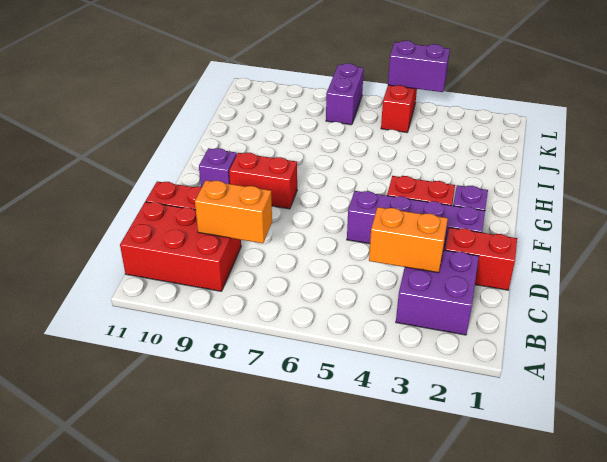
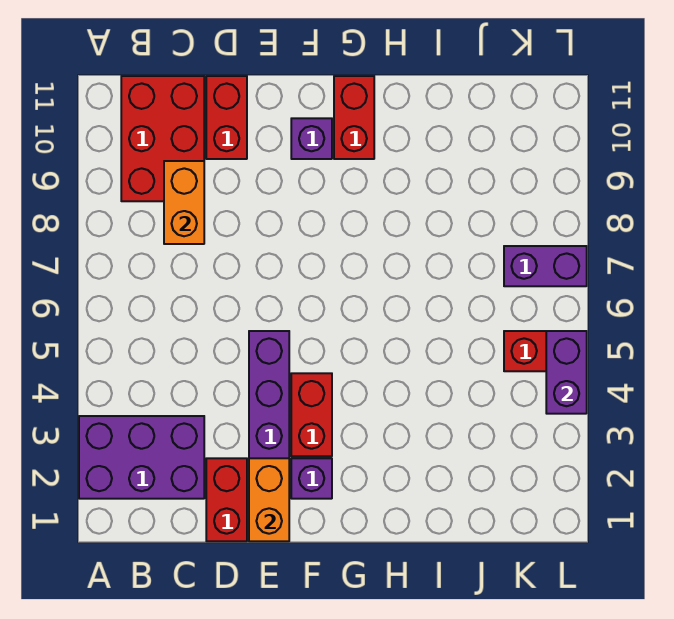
purple brick B2:C3 level 1 -> purple brick A2:C3 level 1
orange brick C3:C4 level 2 -> orange brick E1:E2 level 2
red brick F8:F9 level 1 -> red brick G10:G11 level 1

